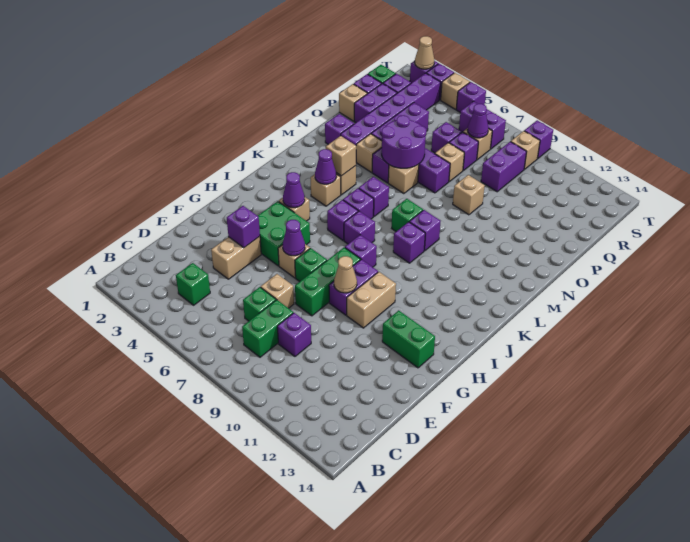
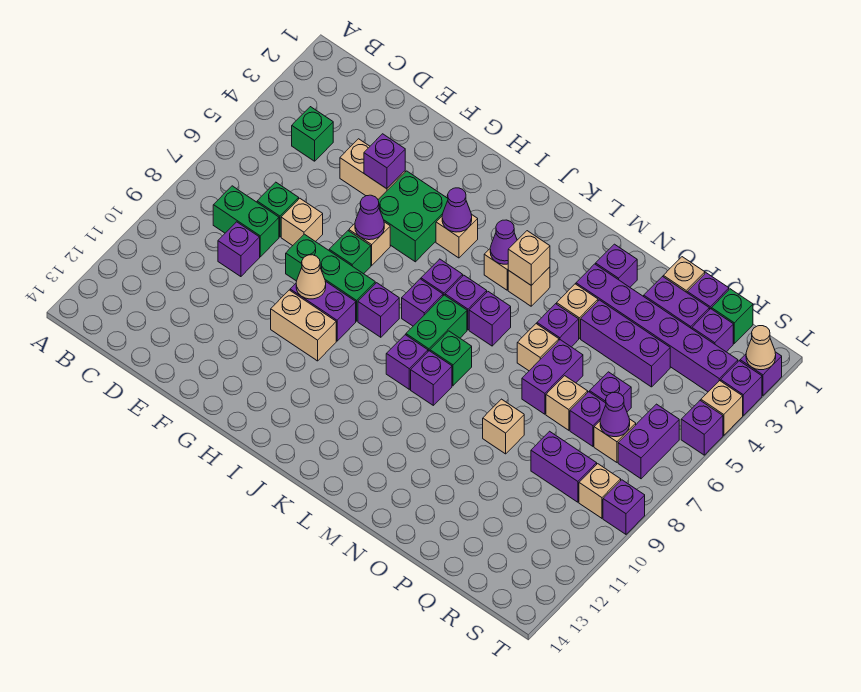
green brick G12:G13 level 1 -> green brick K7:K8 level 1
purple round brick N5:O6 level 2 -> none

